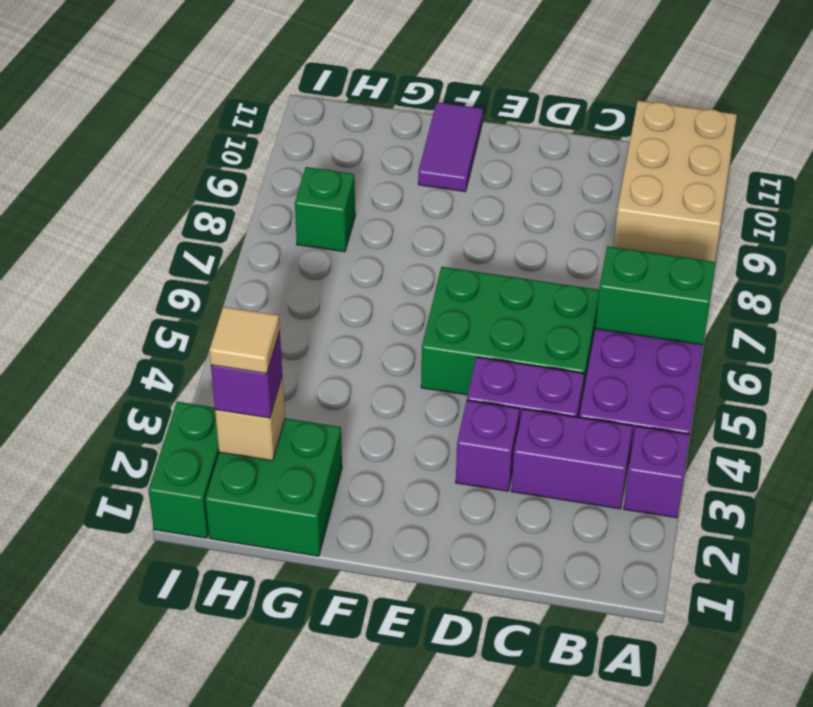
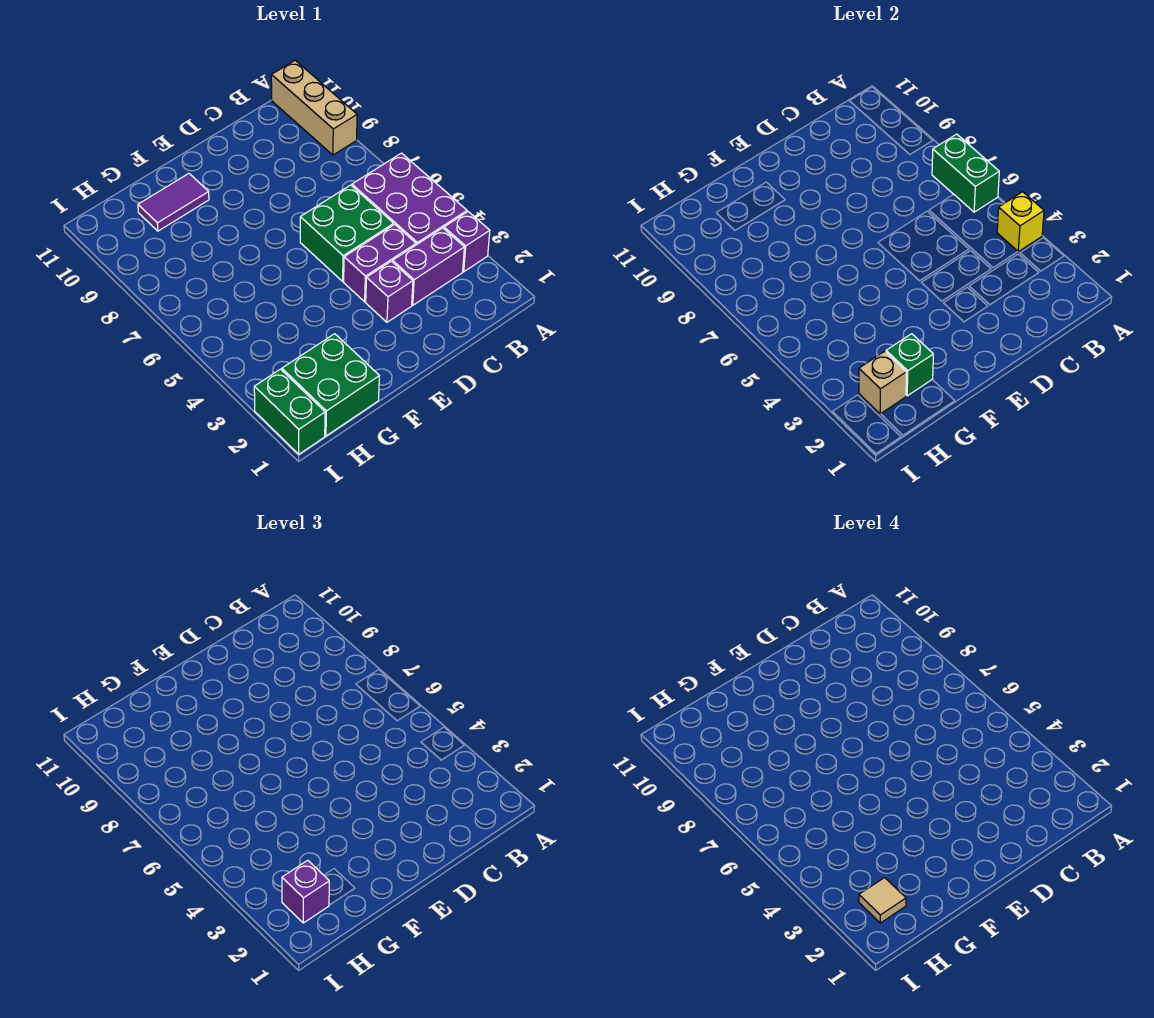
none -> yellow brick A4 level 2
green brick A6:B6 level 2 -> green brick A6:A7 level 2
tan brick A9:B11 level 1 -> tan brick A9:A11 level 1
green brick C5:E6 level 1 -> green brick C5:D6 level 1
purple tile F10:F11 level 1 -> purple tile F10:G10 level 1
green brick H8 level 1 -> green brick G2 level 2

